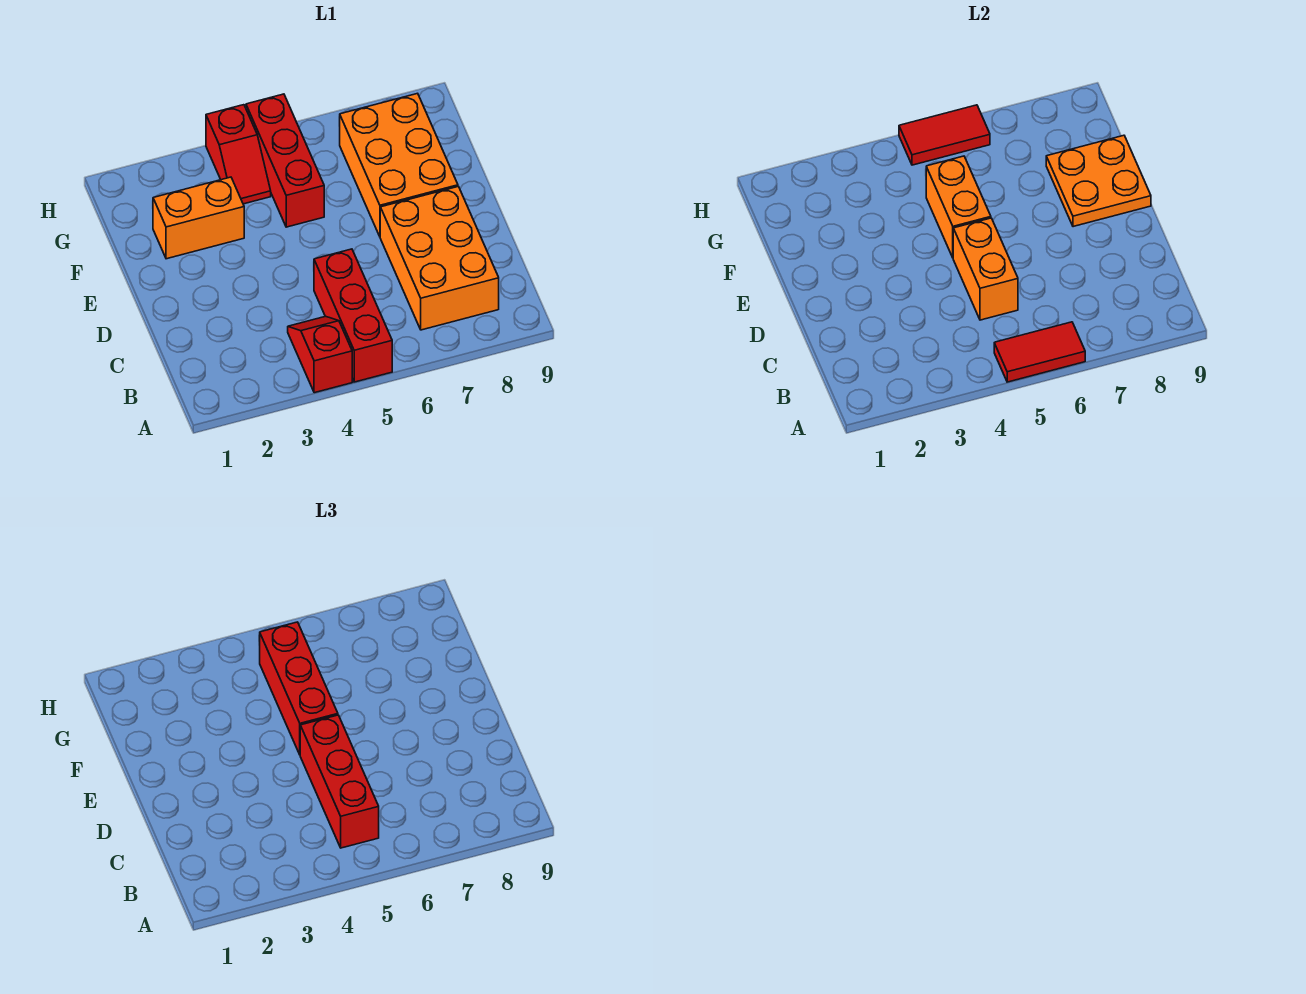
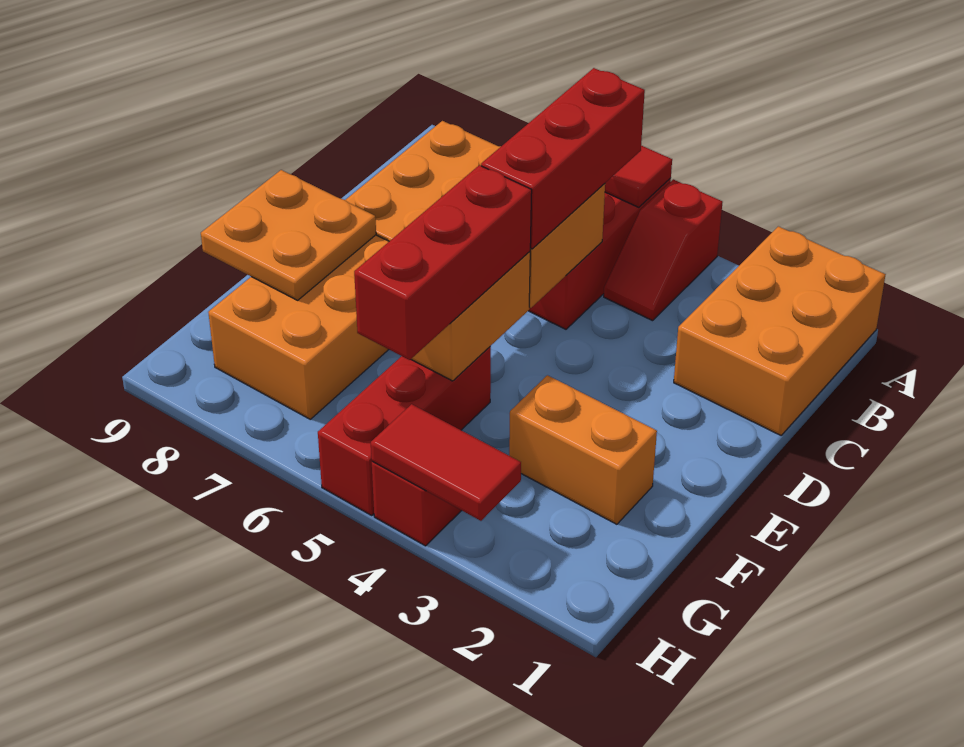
none -> orange brick A1:C2 level 1
red tile H5:H6 level 2 -> red tile H3:H4 level 2

